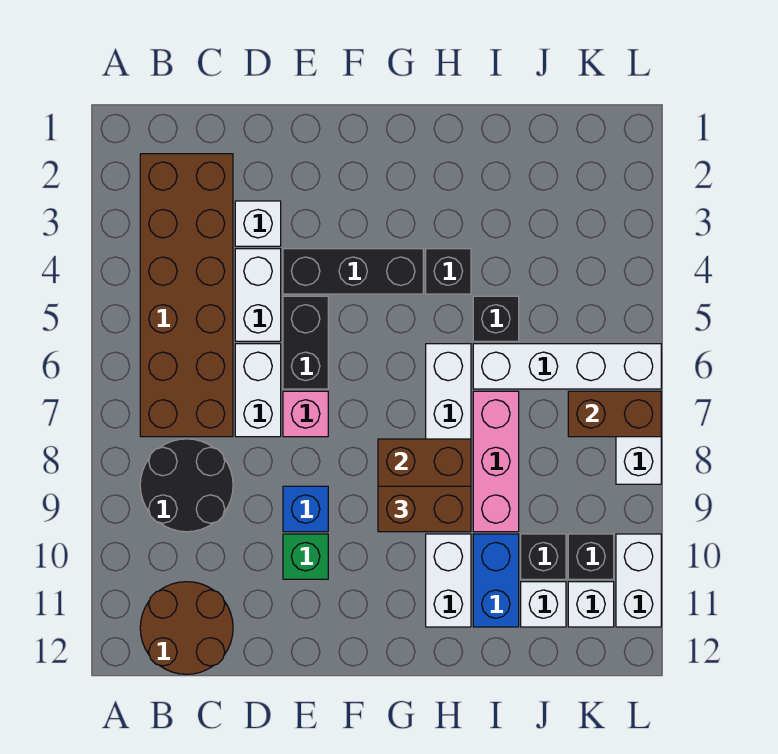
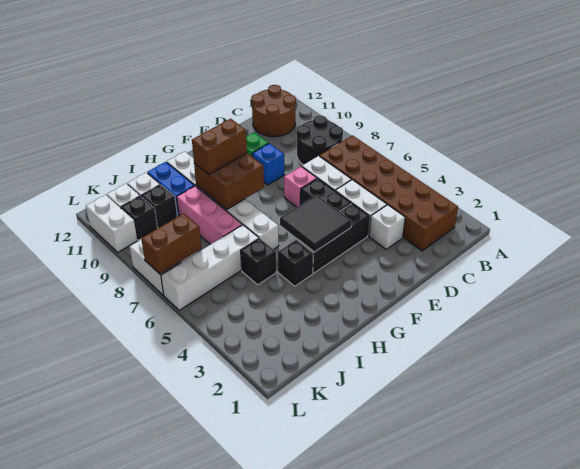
none -> black tile F4:G5 level 2

